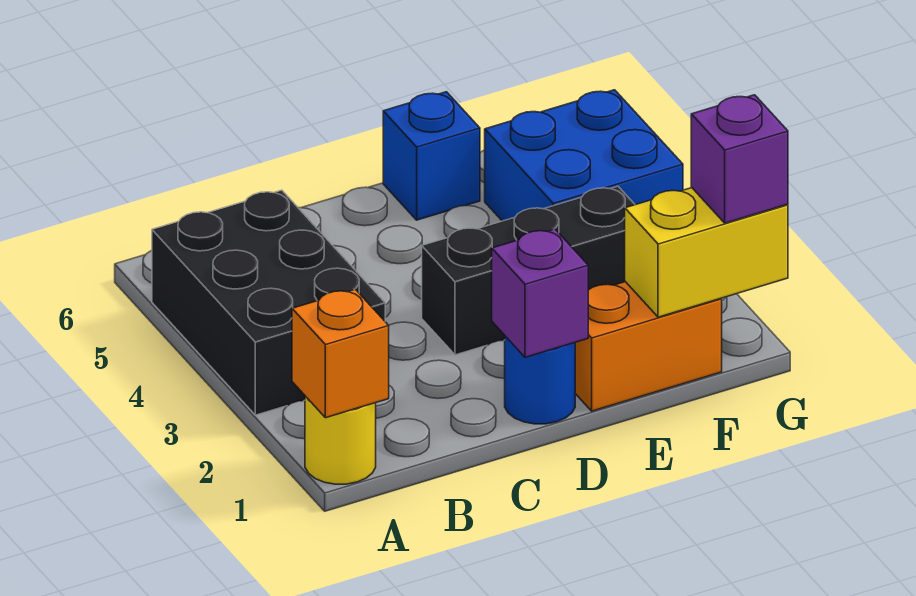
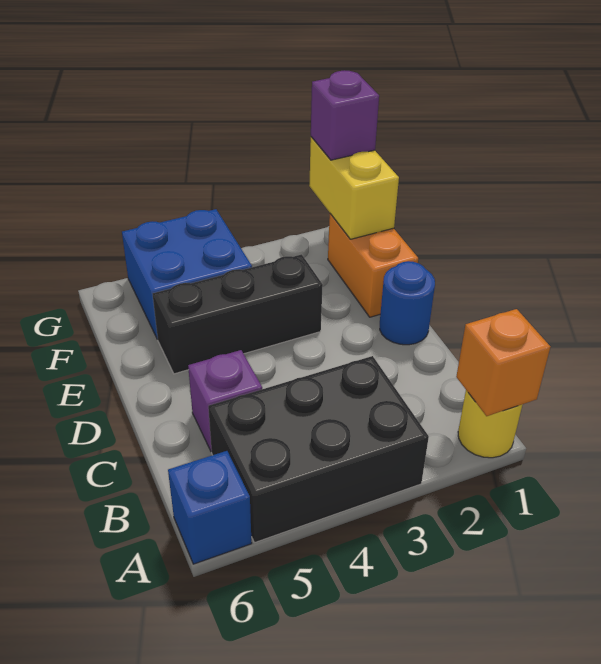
purple brick D1 level 2 -> purple brick C5 level 1
black brick D3:F3 level 1 -> black brick E3:E5 level 1
blue brick E6 level 1 -> blue brick A6 level 1

